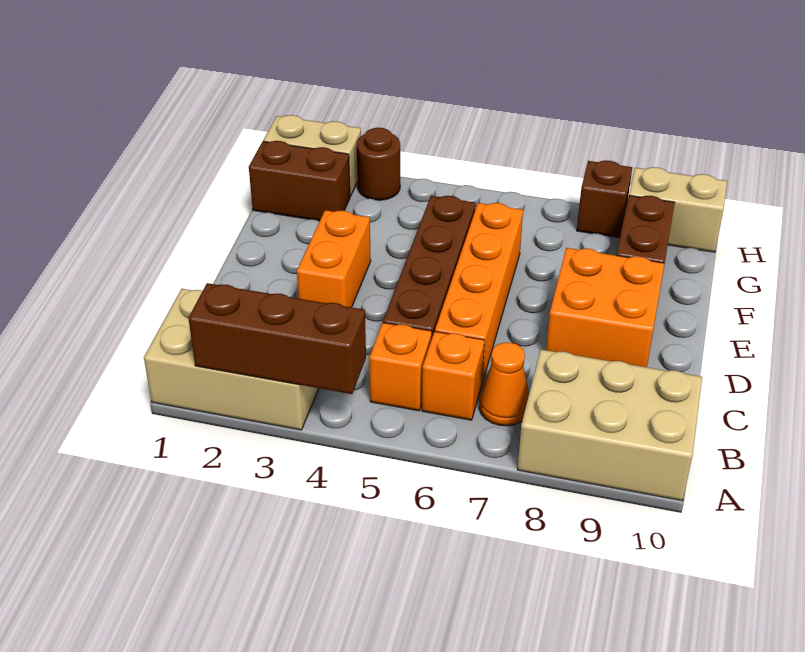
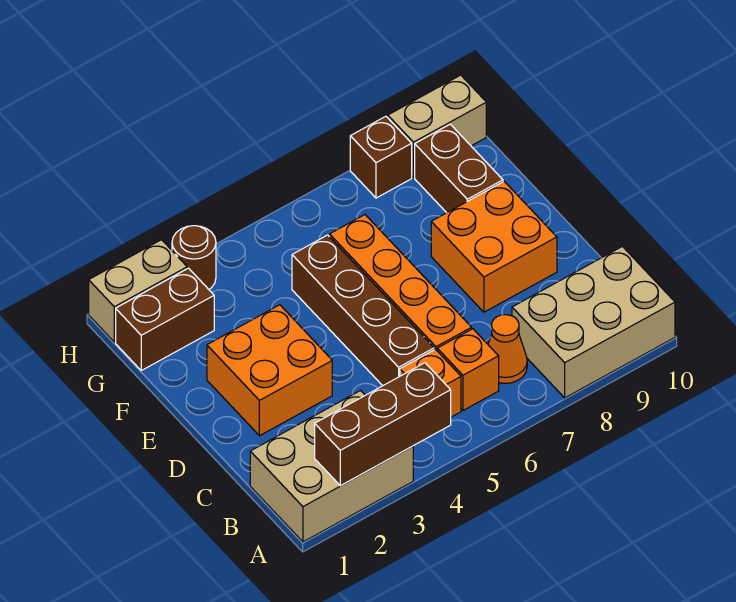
orange brick D3:E3 level 1 -> orange brick D2:E3 level 1

